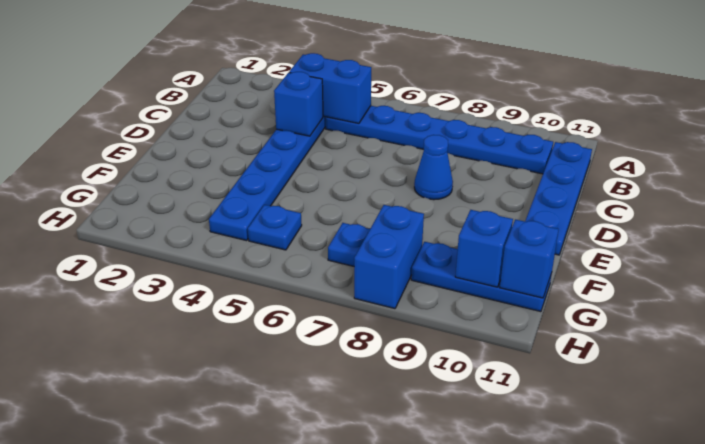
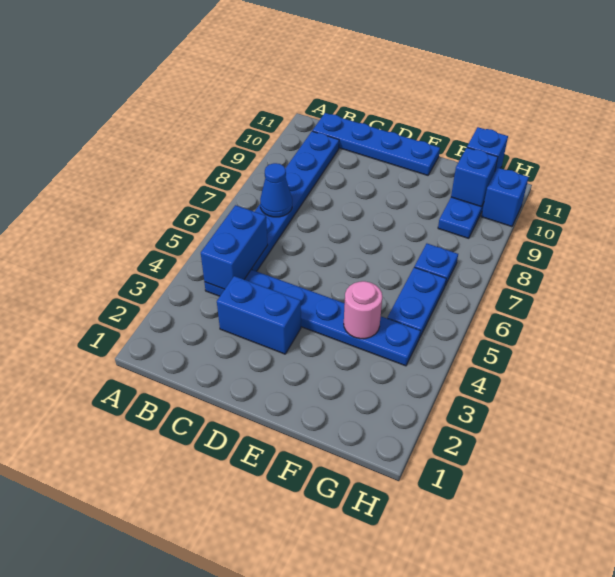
blue brick C4 level 2 -> blue brick H10 level 1
blue cone D8 level 1 -> blue cone B7 level 2
none -> pink round brick F4 level 2
blue plate G5 level 1 -> blue plate G5:G6 level 1
blue brick G8:H8 level 1 -> blue brick C3:D3 level 1

